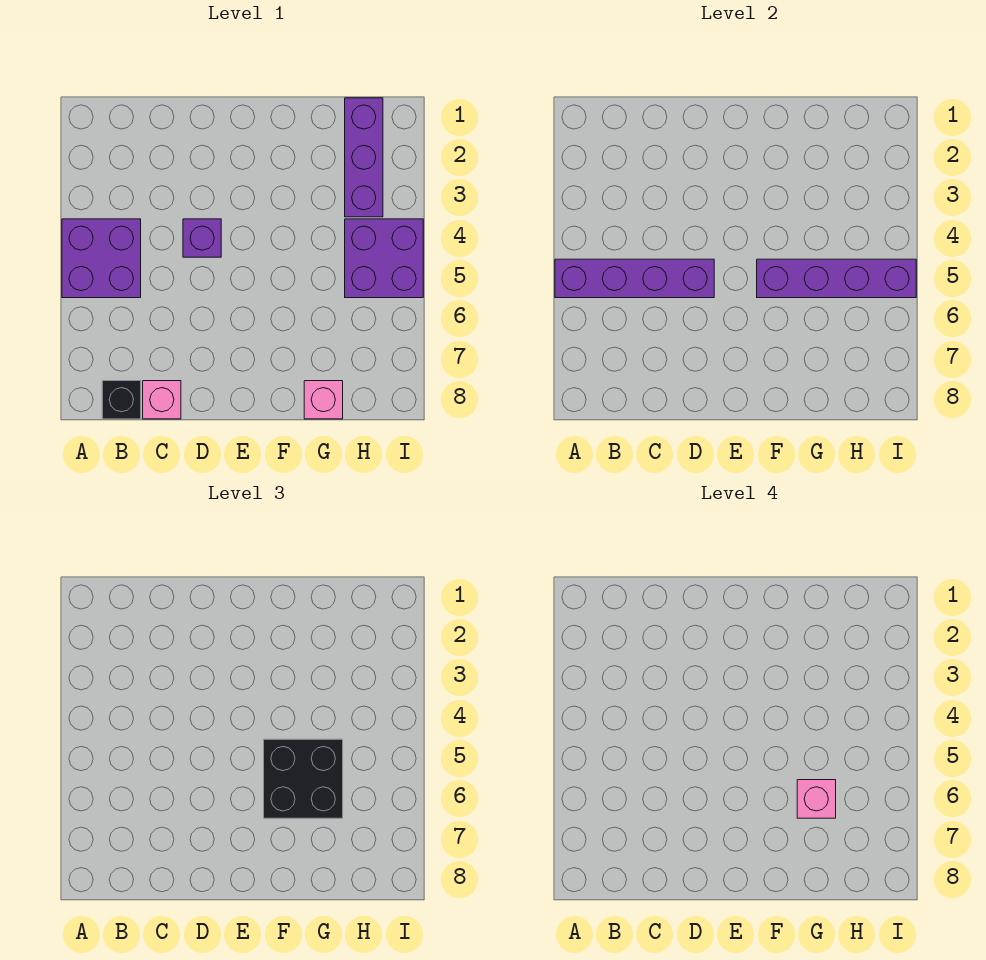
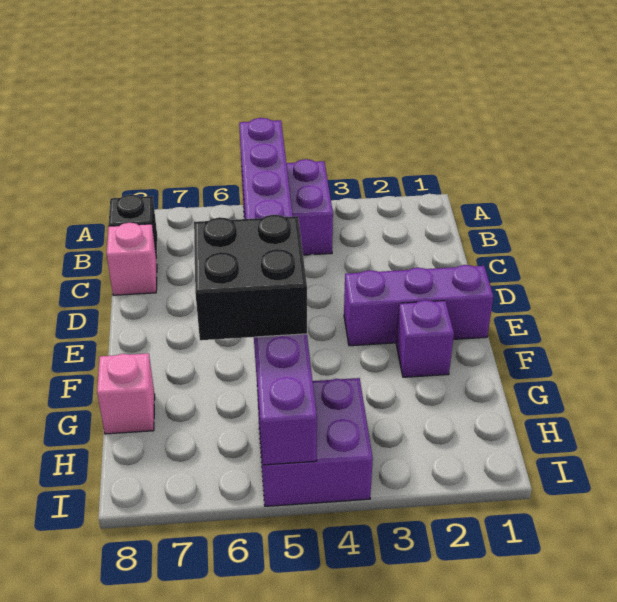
purple brick D4 level 1 -> purple brick F2 level 1
pink brick G6 level 4 -> none
purple brick H1:H3 level 1 -> purple brick E1:E3 level 1

